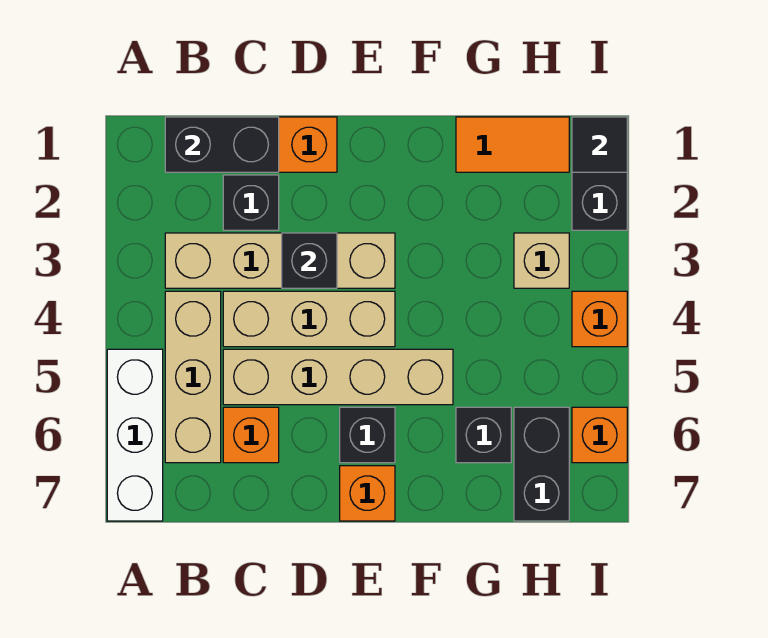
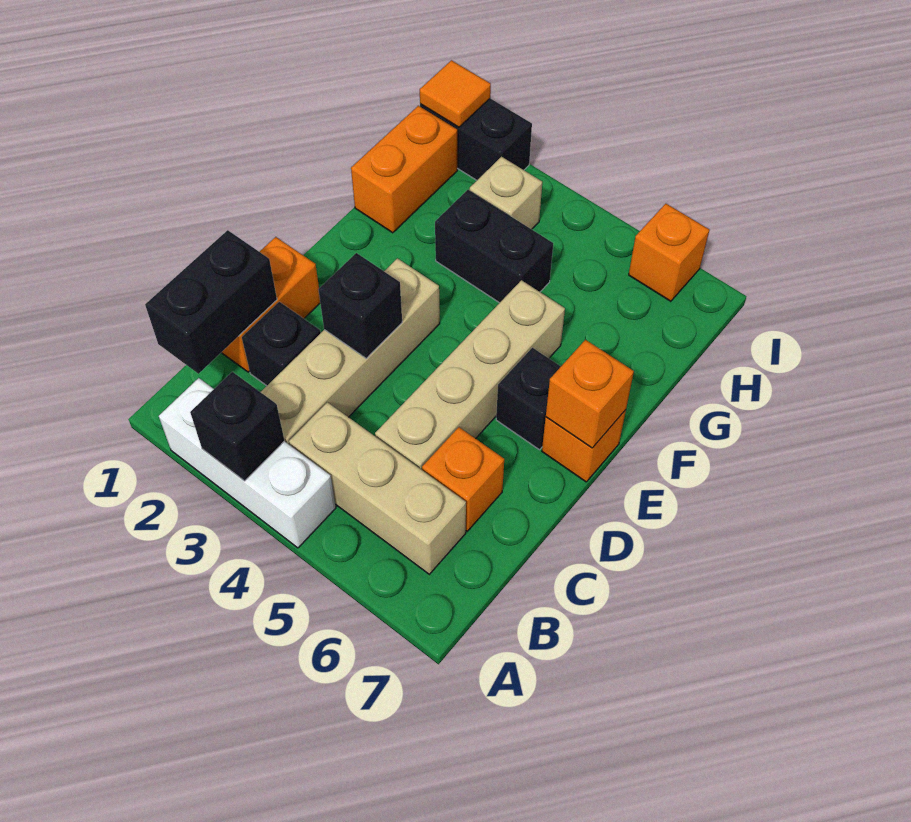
white brick A5:A7 level 1 -> white brick A2:A4 level 1
tan brick C4:E4 level 1 -> none
orange tile G1:H1 level 1 -> orange brick G1:H1 level 1
black brick G6 level 1 -> black brick A3 level 2
black brick H6:H7 level 1 -> black brick G3:G4 level 1
black tile I1 level 2 -> orange tile I1 level 2
orange brick I4 level 1 -> orange brick E7 level 2

